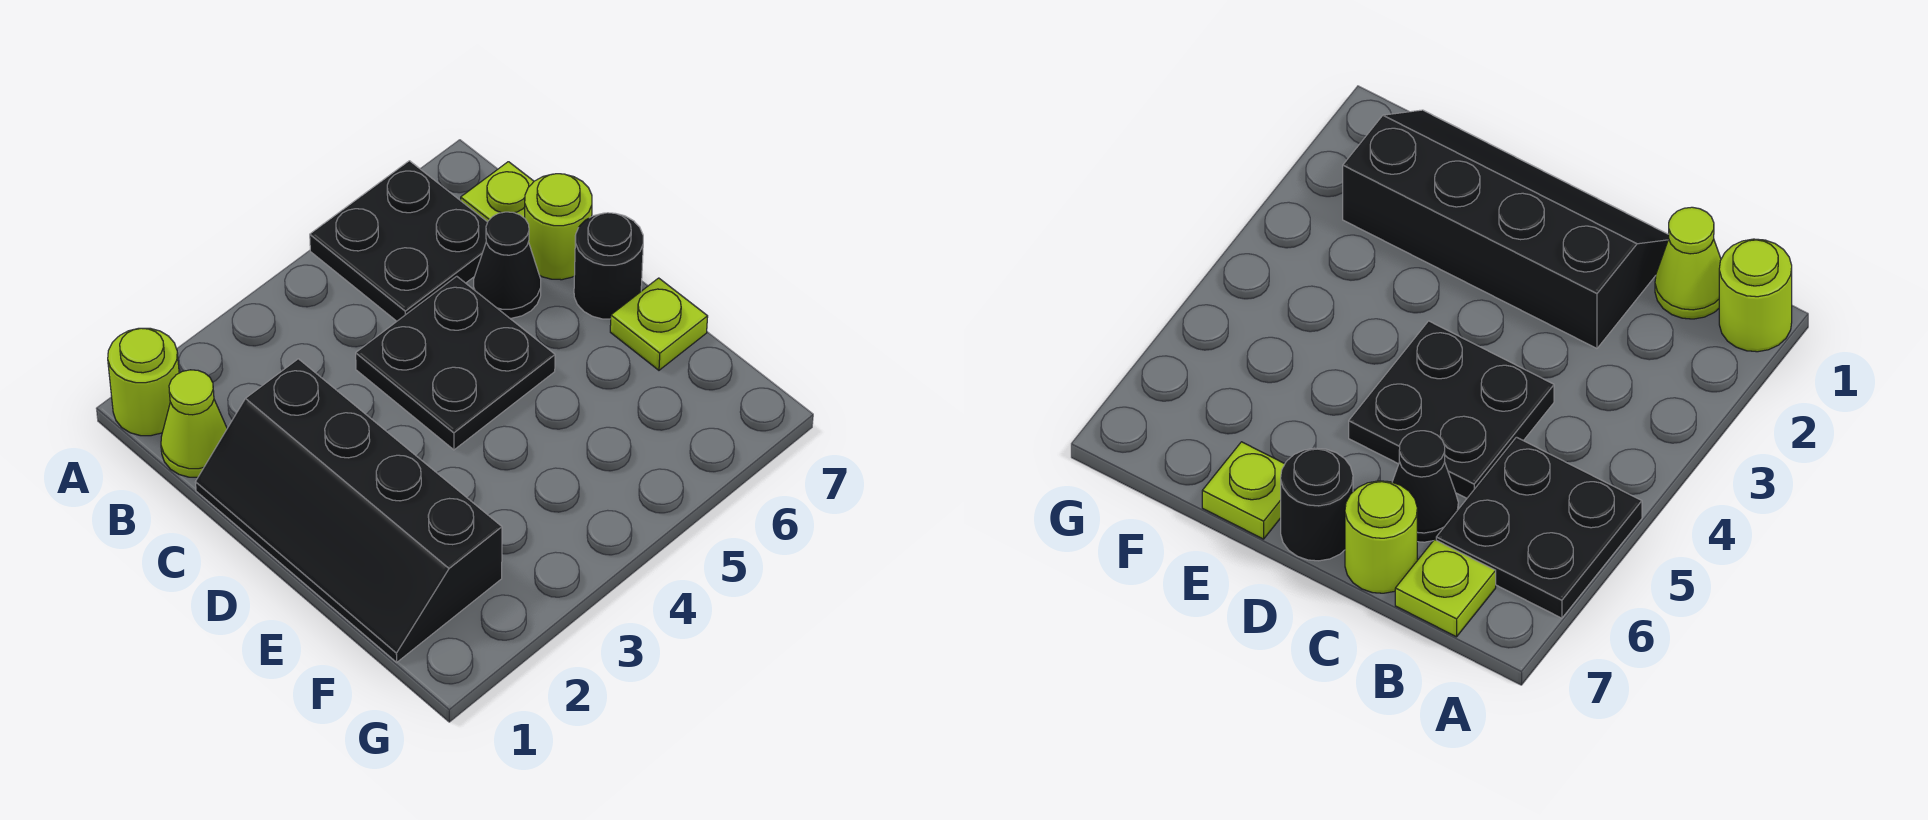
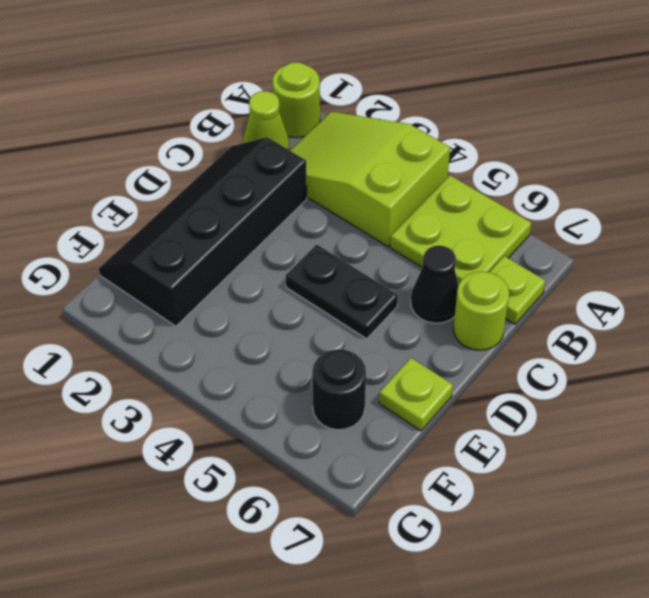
none -> lime slope A2:B4 level 1 top 4
black plate A5:B6 level 1 -> lime plate A5:B6 level 1
black plate C4:D5 level 1 -> black plate D4:D5 level 1
black round brick D7 level 1 -> black round brick F6 level 1

